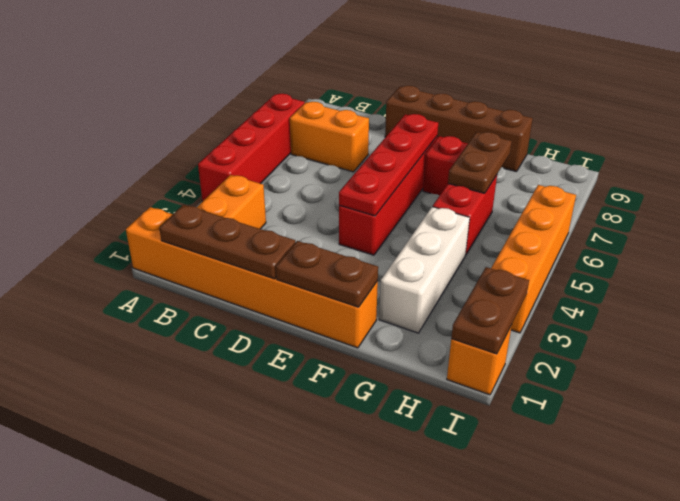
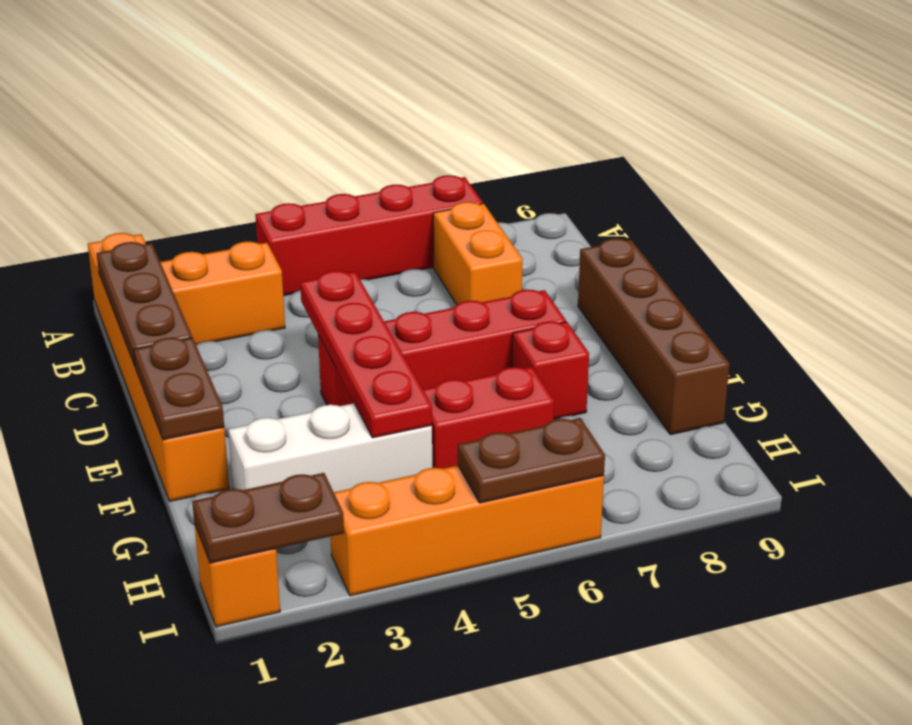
red plate E4:E7 level 2 -> red plate D4:G4 level 2
brown plate G6:G7 level 2 -> brown plate I5:I6 level 2

